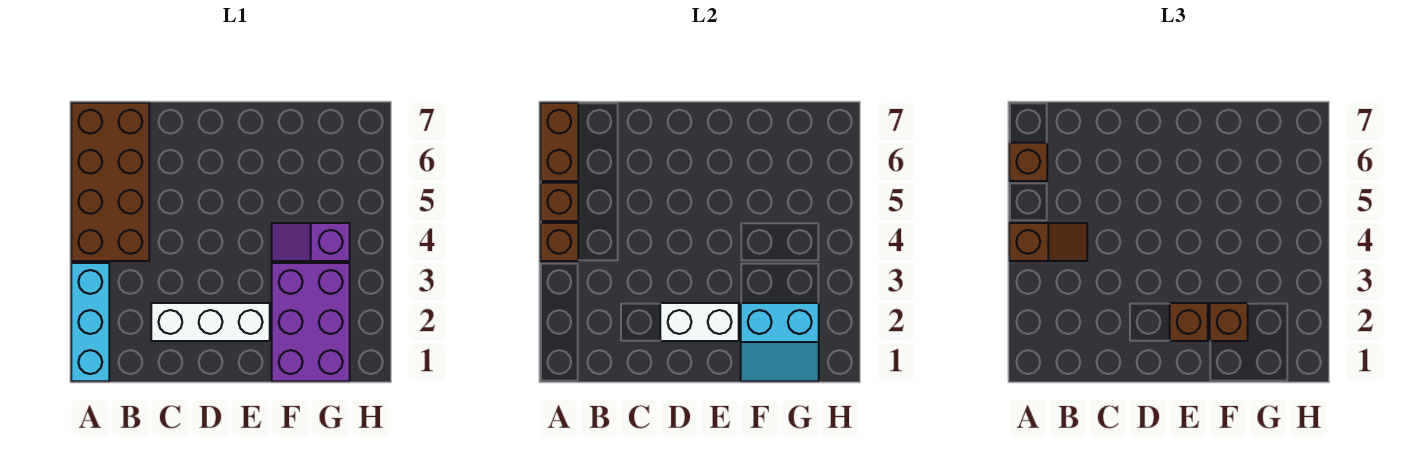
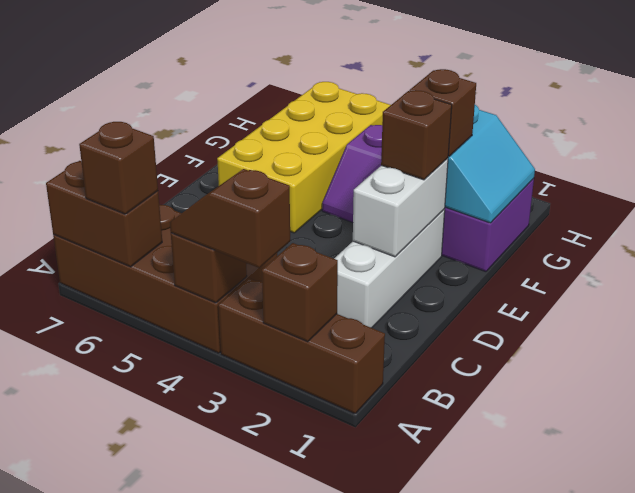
cyan brick A1:A3 level 1 -> brown brick A1:A3 level 1
brown slope A4:B4 level 3 top A -> brown slope A3:A4 level 3 top 3
brown brick A5 level 2 -> brown brick A2 level 2
none -> yellow brick E5:H6 level 1

